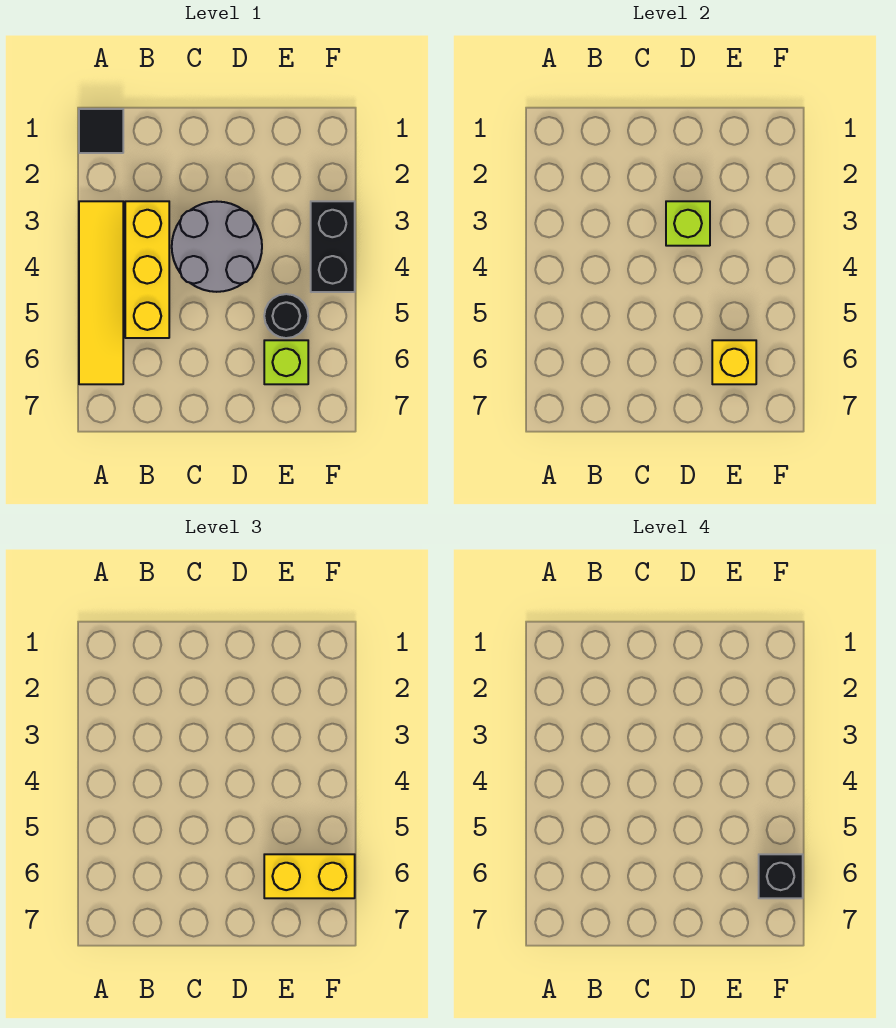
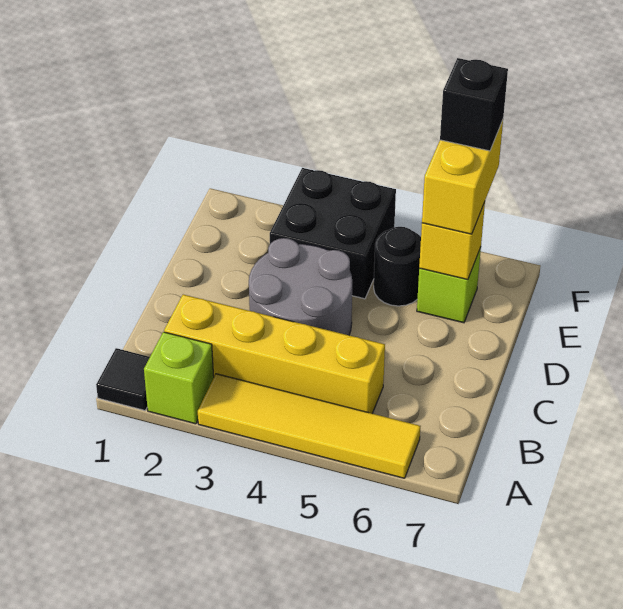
yellow brick B3:B5 level 1 -> yellow brick B2:B5 level 1
lime brick D3 level 2 -> lime brick A2 level 1
black brick F3:F4 level 1 -> black brick E3:F4 level 1

